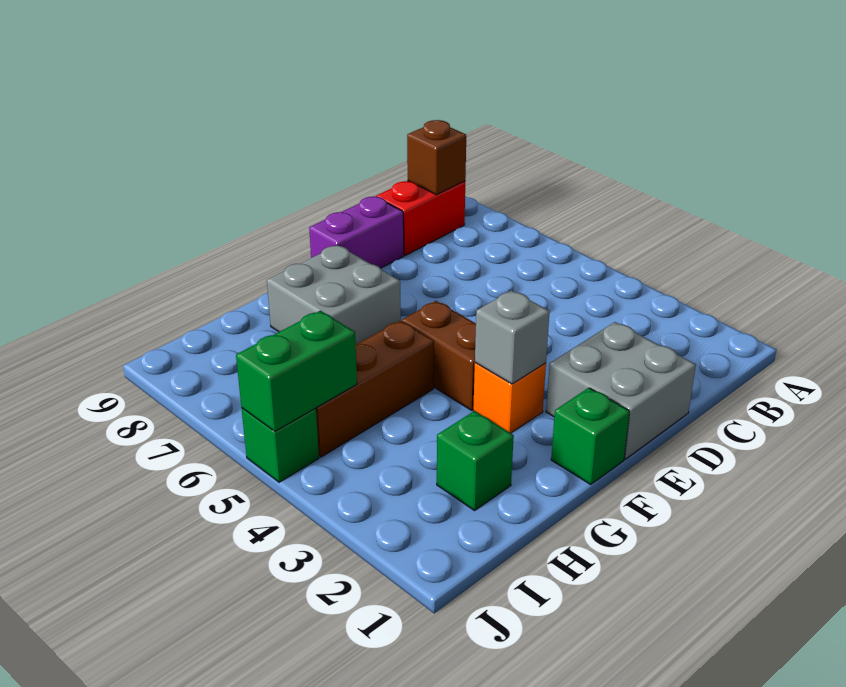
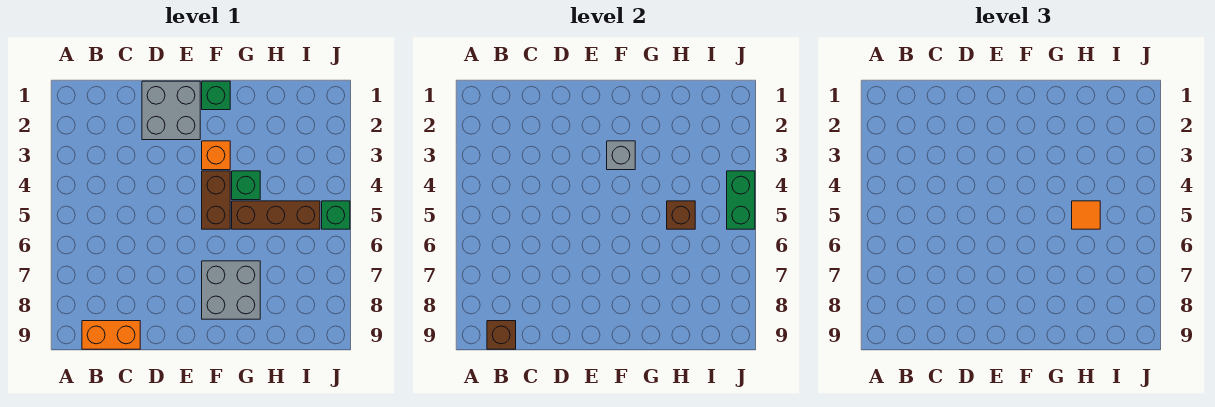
red brick B9:C9 level 1 -> orange brick B9:C9 level 1
purple brick D9:E9 level 1 -> none
green brick H2 level 1 -> green brick G4 level 1
none -> brown brick H5 level 2
none -> orange tile H5 level 3
green brick I5:J5 level 2 -> green brick J4:J5 level 2

